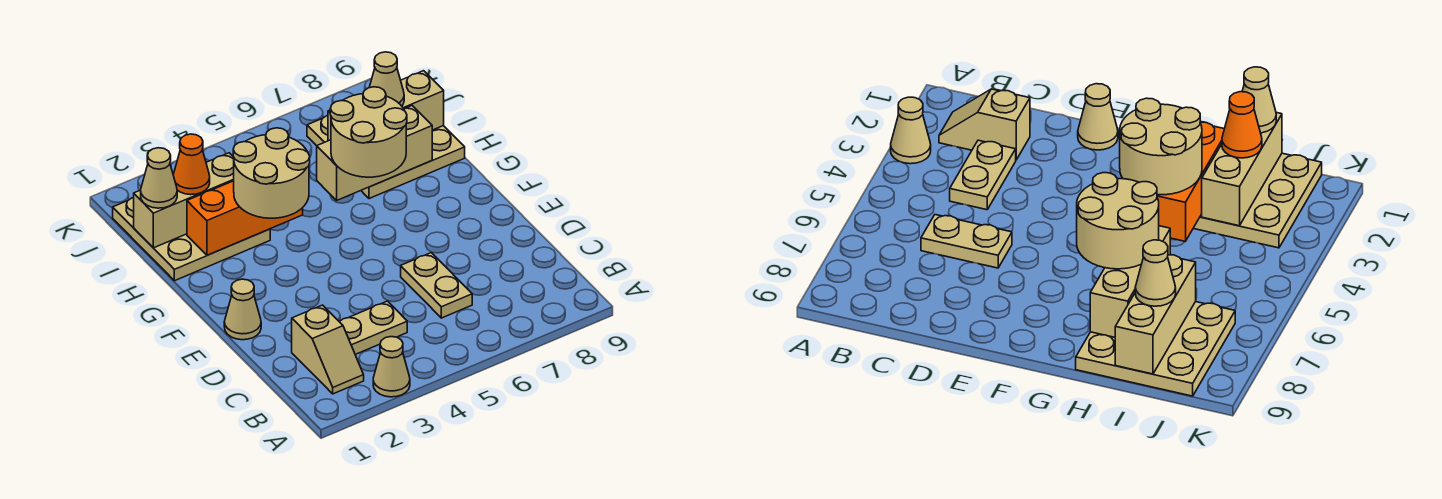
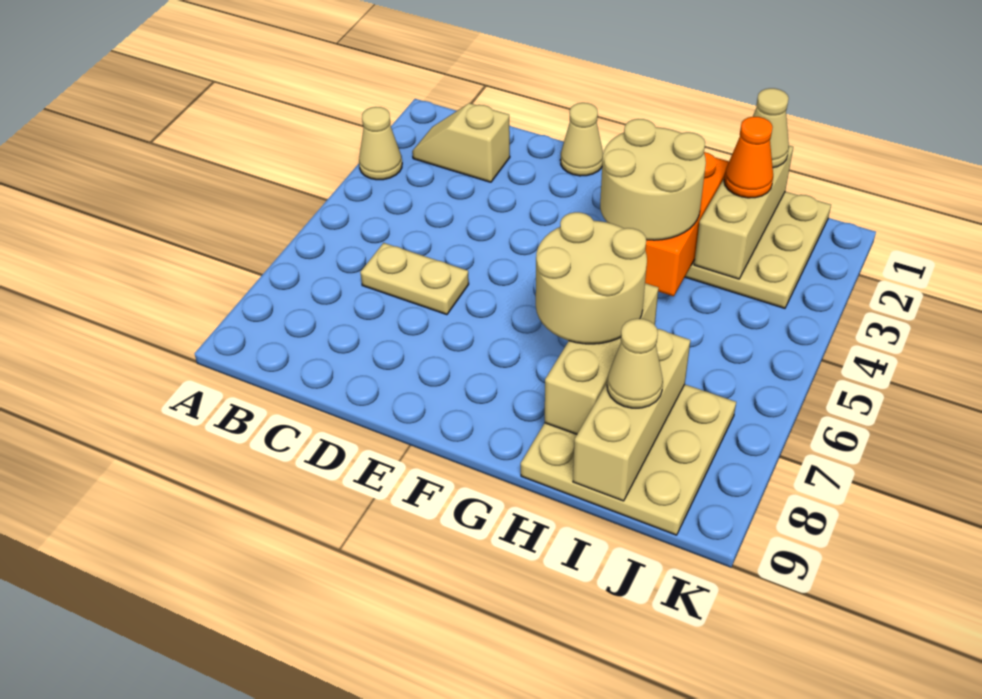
tan plate C3:C4 level 1 -> none

